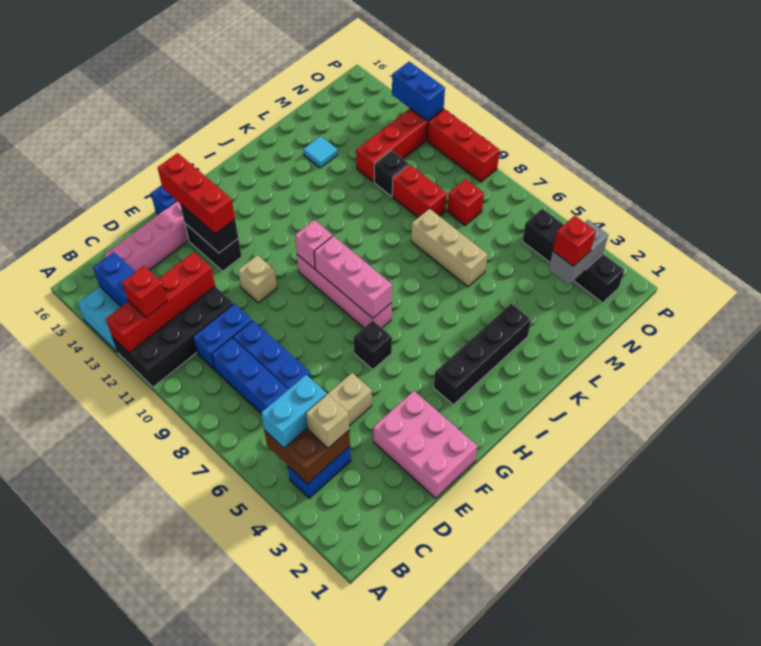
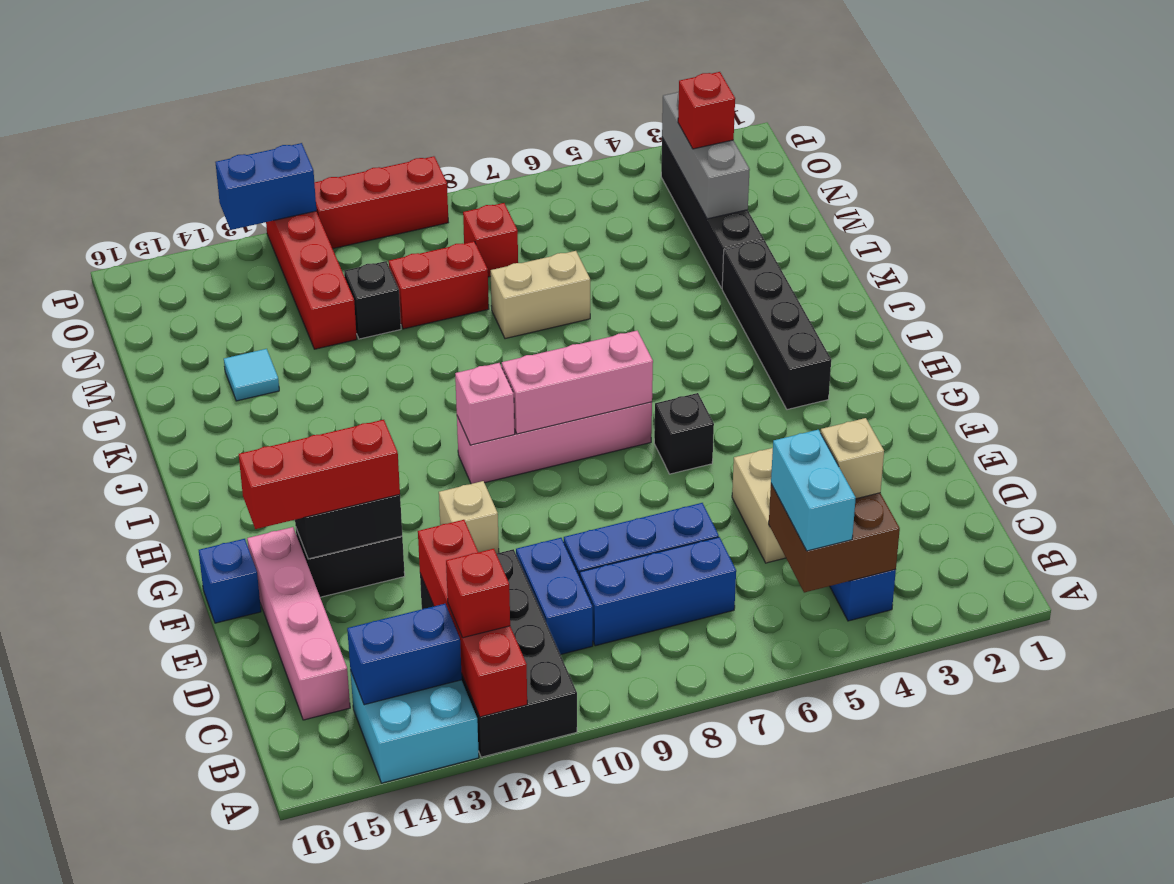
pink brick E1:F3 level 1 -> none
tan brick L6:L8 level 1 -> tan brick L7:L8 level 1
grey brick N3:O3 level 2 -> grey brick M3:O3 level 2
black brick O2:O5 level 1 -> black brick L3:O3 level 1

